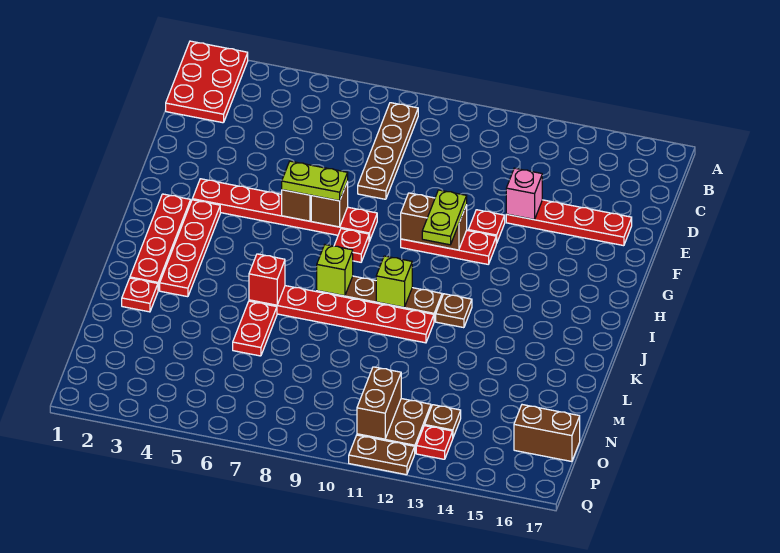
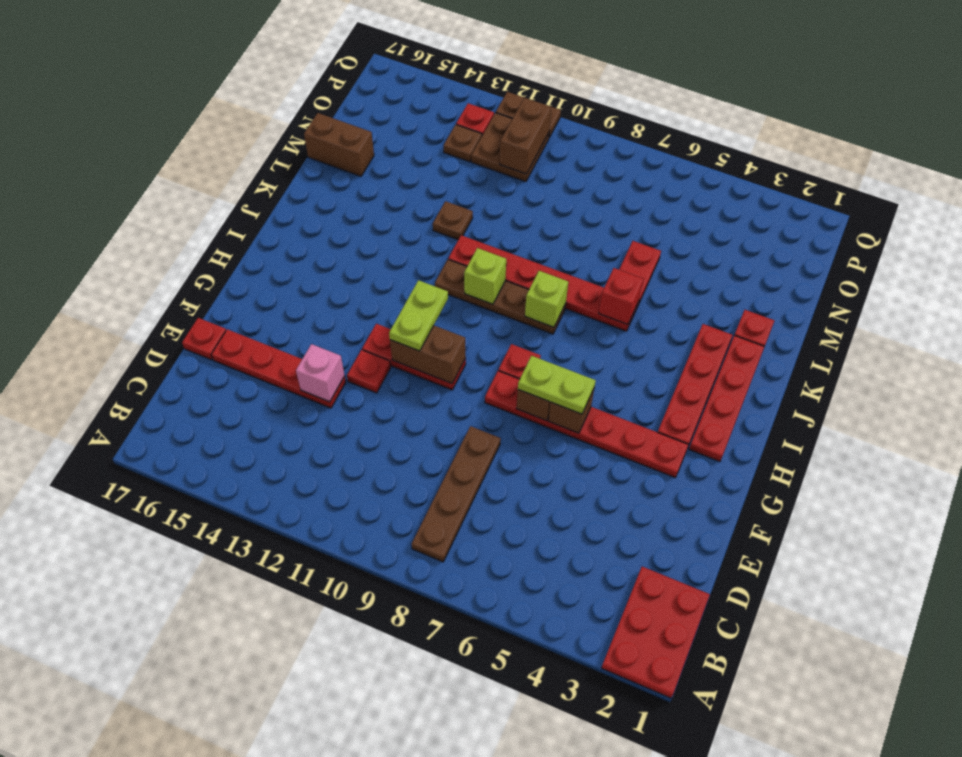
none -> red plate E17 level 1
brown plate J12 level 1 -> brown plate L12 level 1
brown brick O16:O17 level 1 -> brown brick M16:M17 level 1

